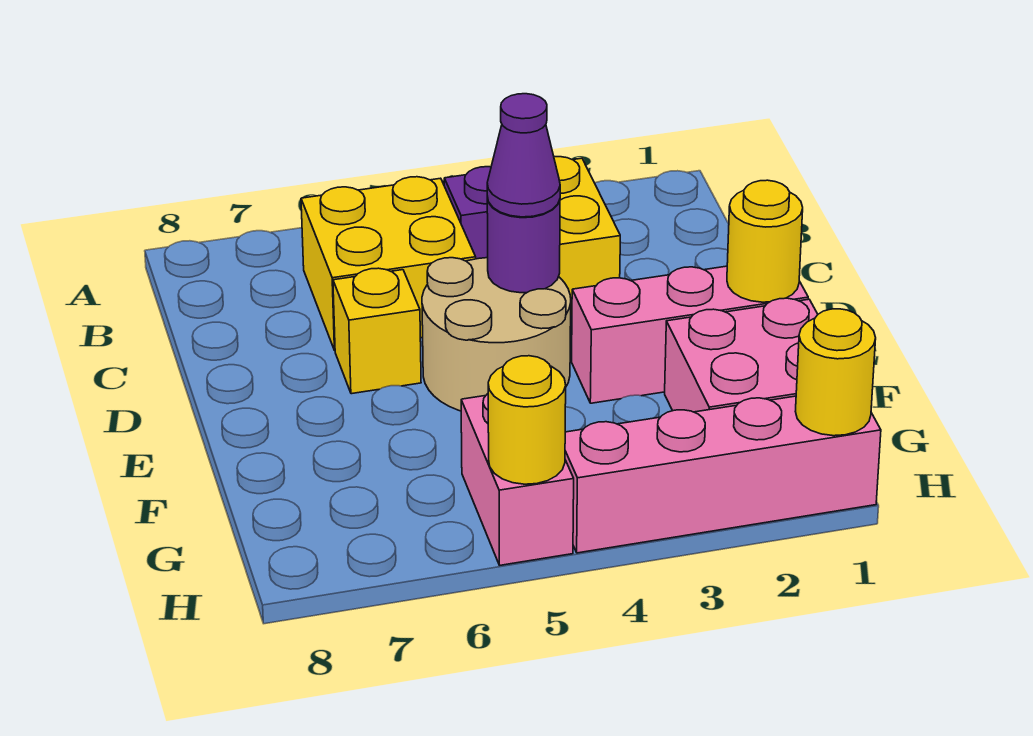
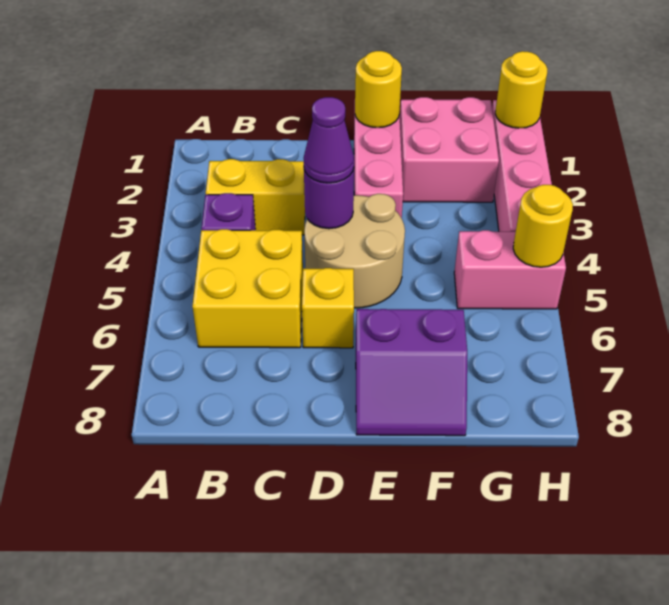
none -> purple slope E7:F8 level 1 top 7

